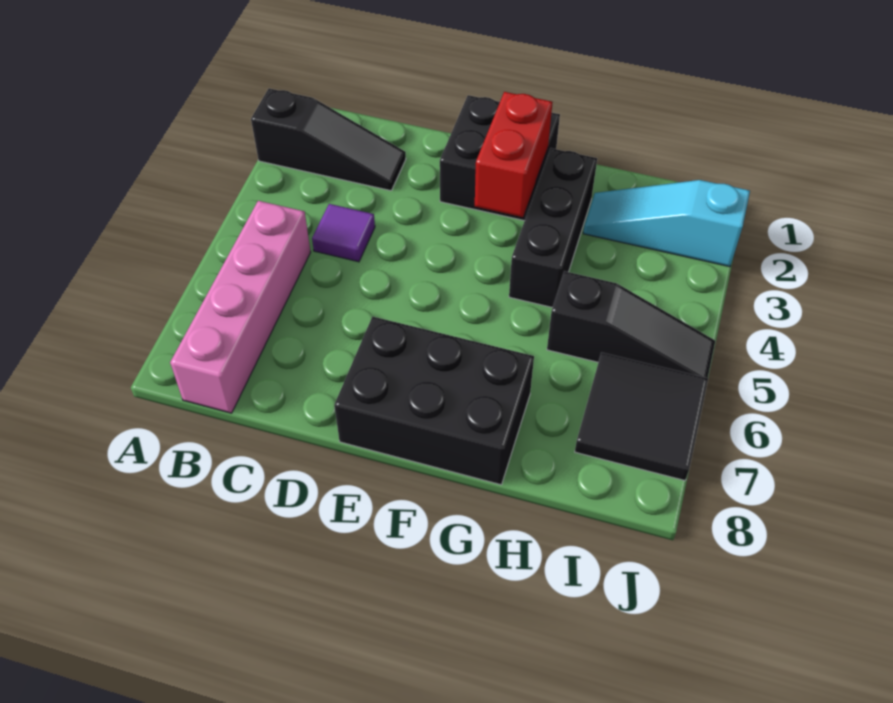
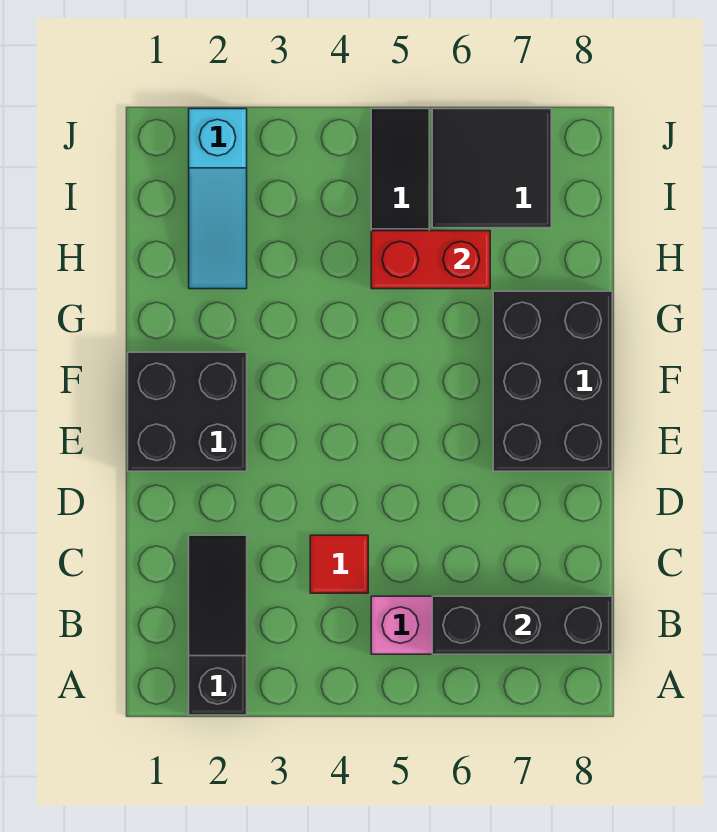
purple tile C4 level 1 -> red tile C4 level 1
red brick F2:F3 level 2 -> red brick H5:H6 level 2
black brick G2:G4 level 1 -> black brick B6:B8 level 2

